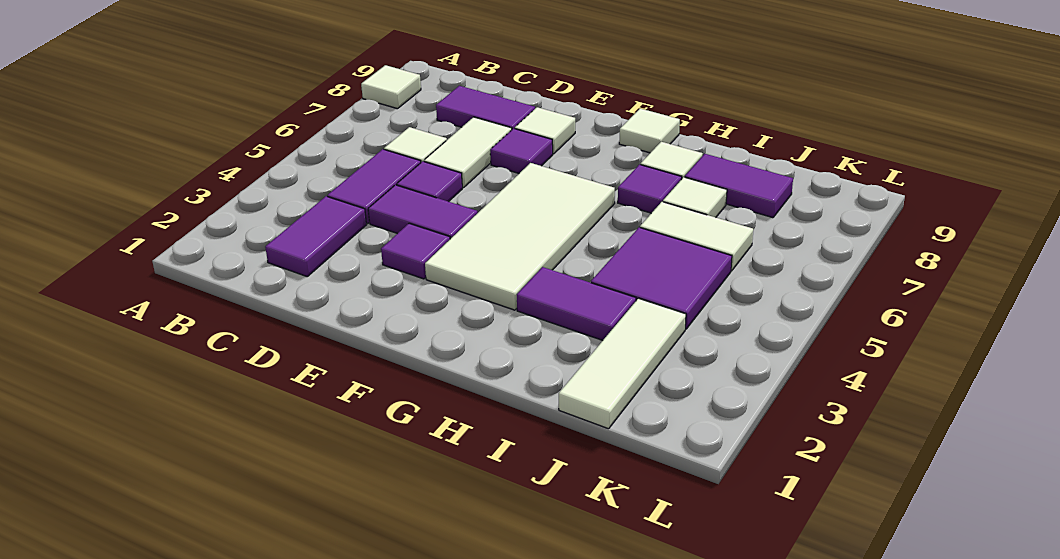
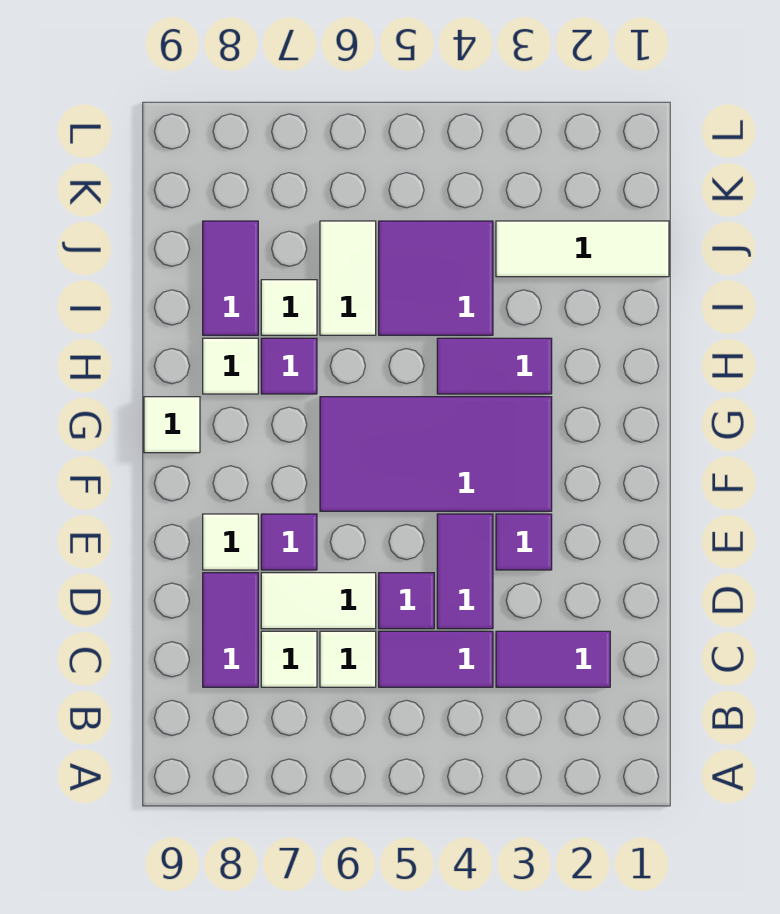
white tile A8 level 1 -> white tile C7 level 1
white tile F3:G6 level 1 -> purple tile F3:G6 level 1
purple tile H3:I3 level 1 -> purple tile H3:H4 level 1

